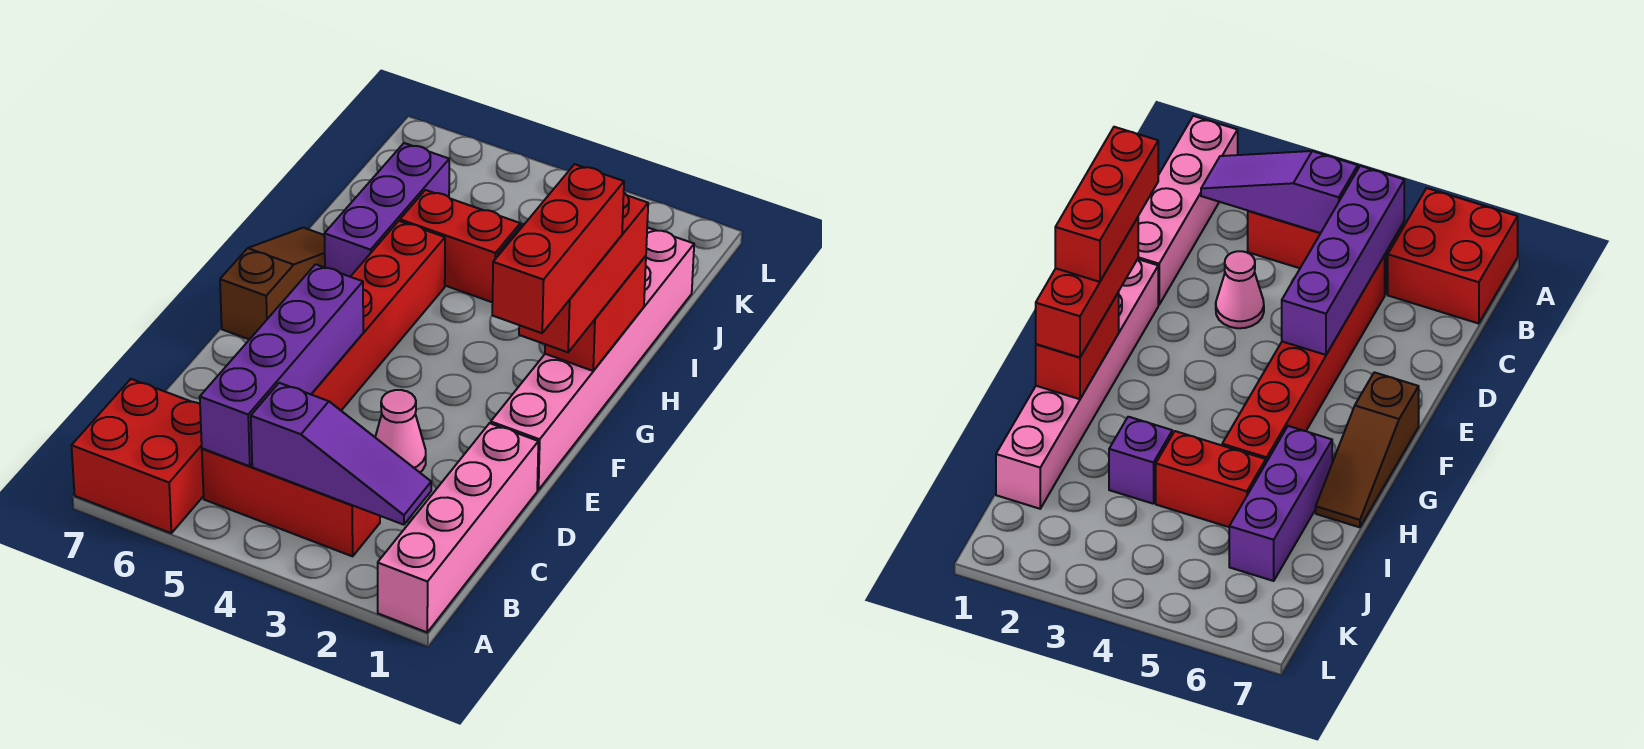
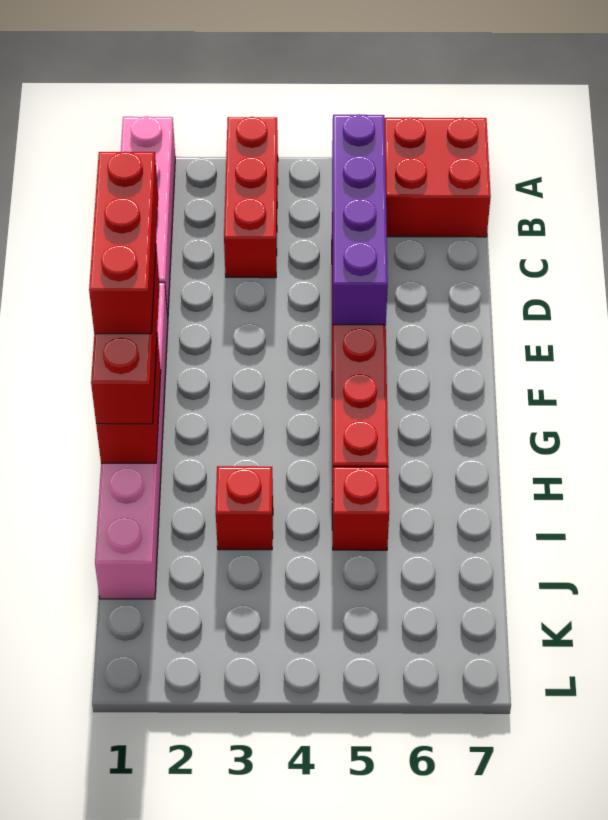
purple slope B2:B4 level 2 top 4 -> none
red brick B3:B5 level 1 -> red brick A3:C3 level 1
pink cone D3 level 1 -> none
brown slope F7:H7 level 1 top F -> none
purple brick H6:J6 level 1 -> none
purple brick I3 level 1 -> red brick I3 level 1
red brick I4:I5 level 1 -> red brick I5 level 1

